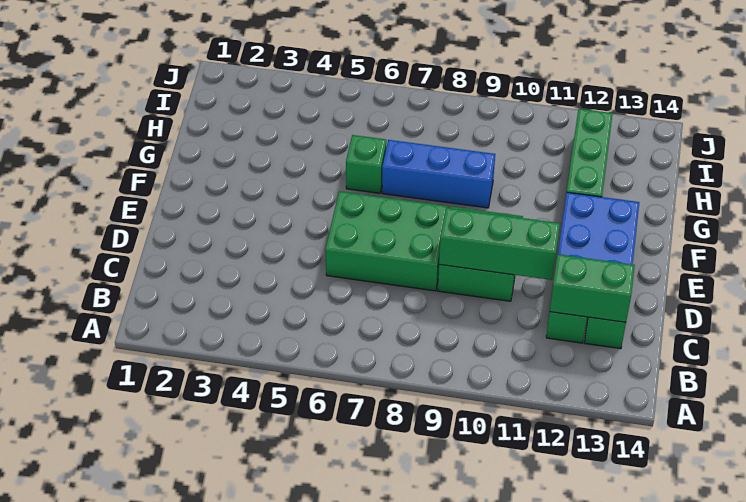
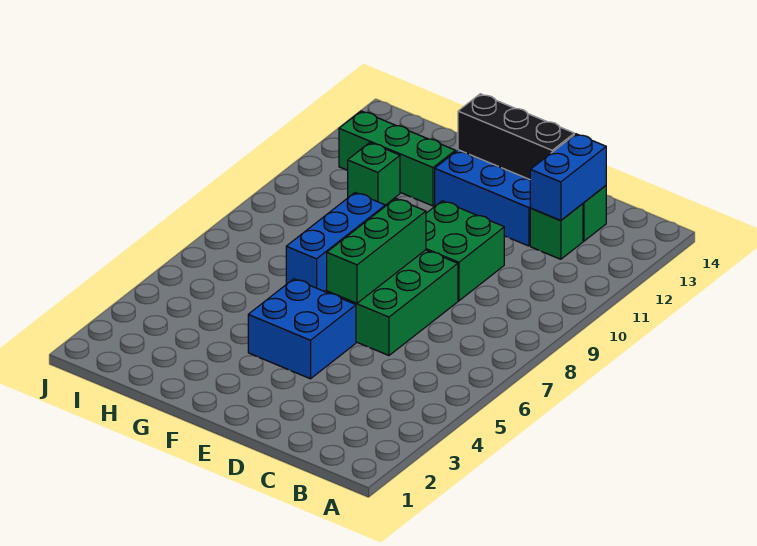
green brick C12:C13 level 2 -> blue brick C12:C13 level 2
green brick D9:D11 level 2 -> green brick E6:E8 level 2
none -> black brick D13:F13 level 2
none -> blue brick E4:F5 level 1
green brick G6 level 1 -> green brick H11 level 1

